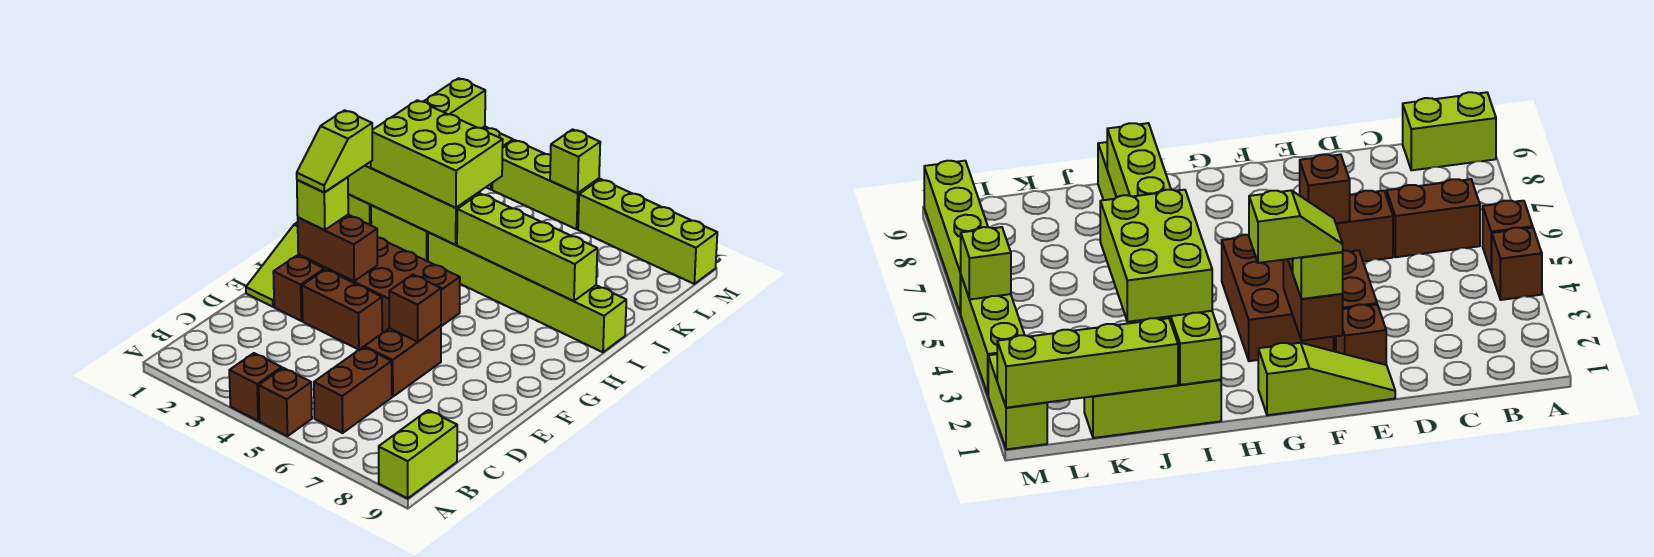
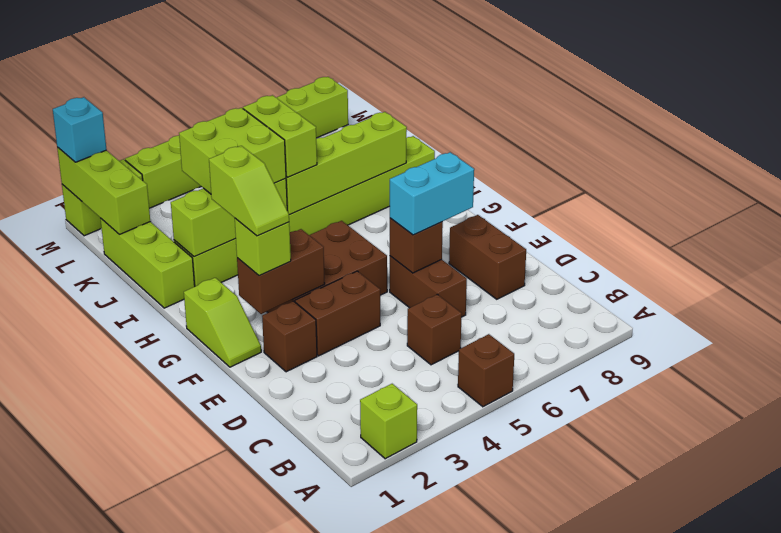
brown brick A4 level 1 -> brown brick C5 level 1
lime brick A9:B9 level 1 -> lime brick I5:J5 level 3
brown brick B6:C6 level 1 -> brown brick D8:E8 level 1
lime slope E1:G1 level 1 top G -> lime slope F1:G1 level 1 top G
none -> cyan brick E6:E7 level 3
lime brick I1:I4 level 2 -> lime brick I2:I4 level 2
lime brick I2:J4 level 3 -> lime brick I3:J4 level 3
lime brick J1:M1 level 2 -> lime brick K1:M1 level 2
none -> cyan brick M1 level 3
lime brick M5 level 2 -> lime brick A2 level 1

